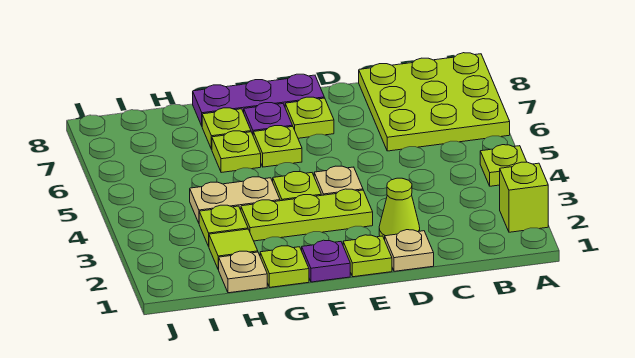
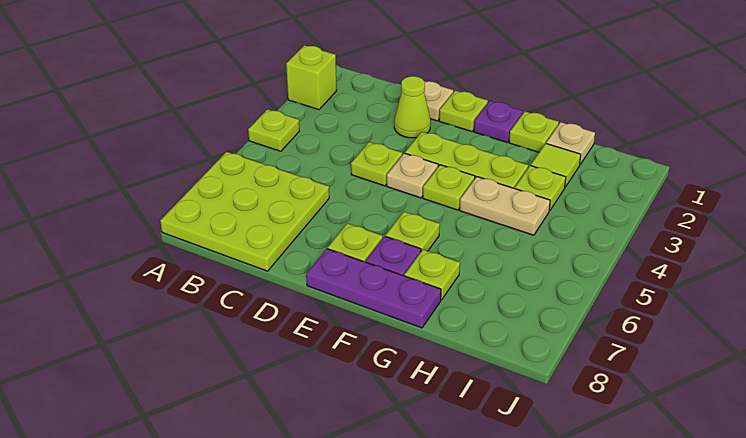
lime plate G6 level 1 -> lime plate D4 level 1

